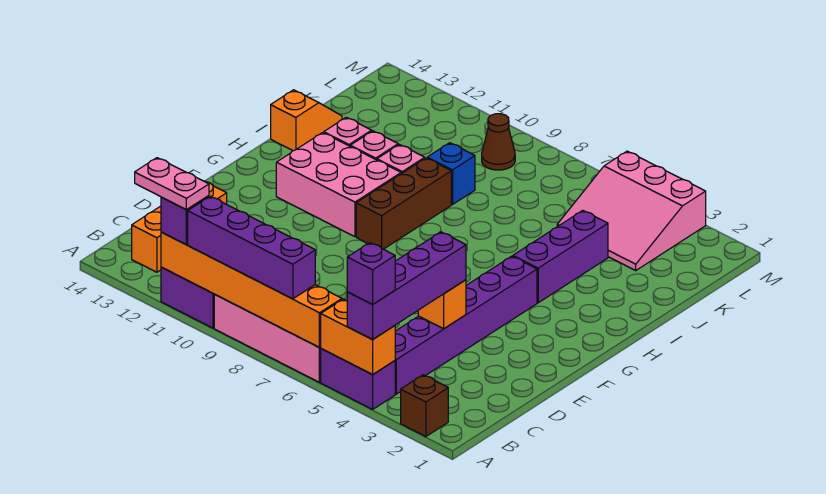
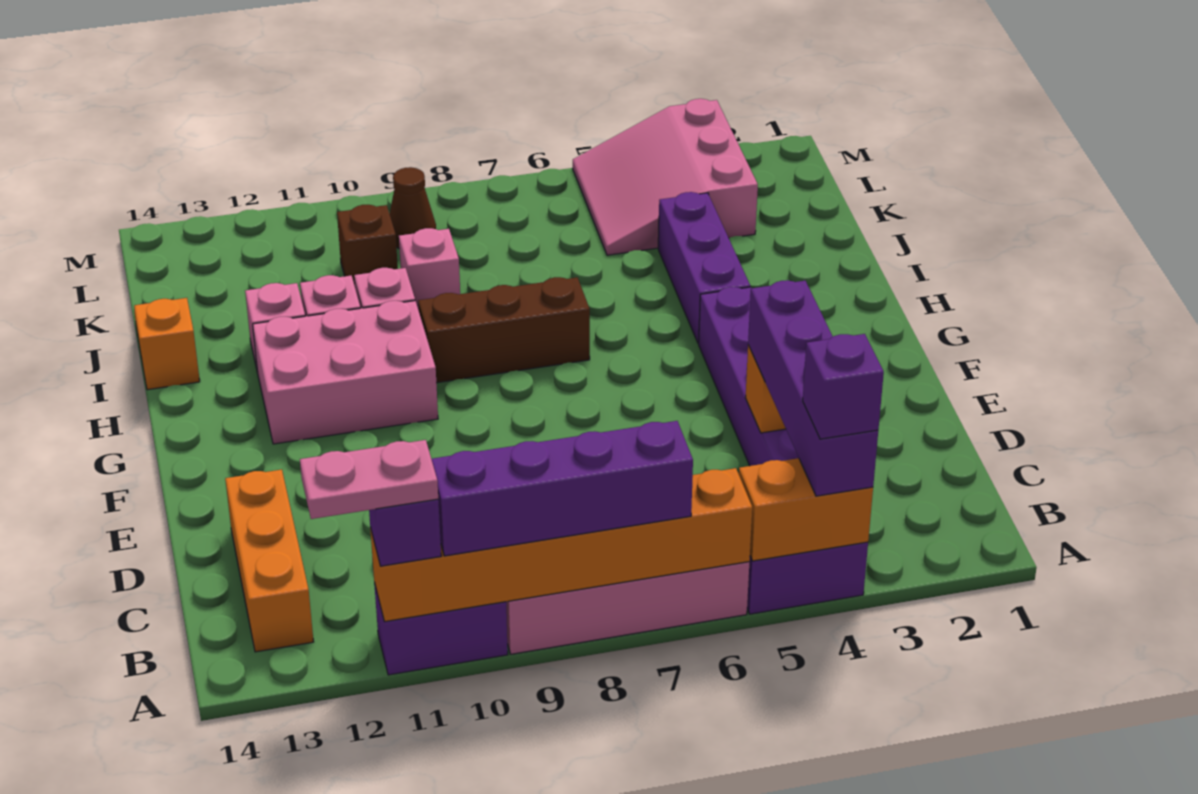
brown brick A2 level 1 -> brown brick K10 level 1
brown brick G9:I9 level 1 -> brown brick H7:H9 level 1
blue brick J9 level 1 -> pink brick J9 level 1
pink slope K3:M5 level 1 top M -> pink slope K3:M5 level 1 top 3

